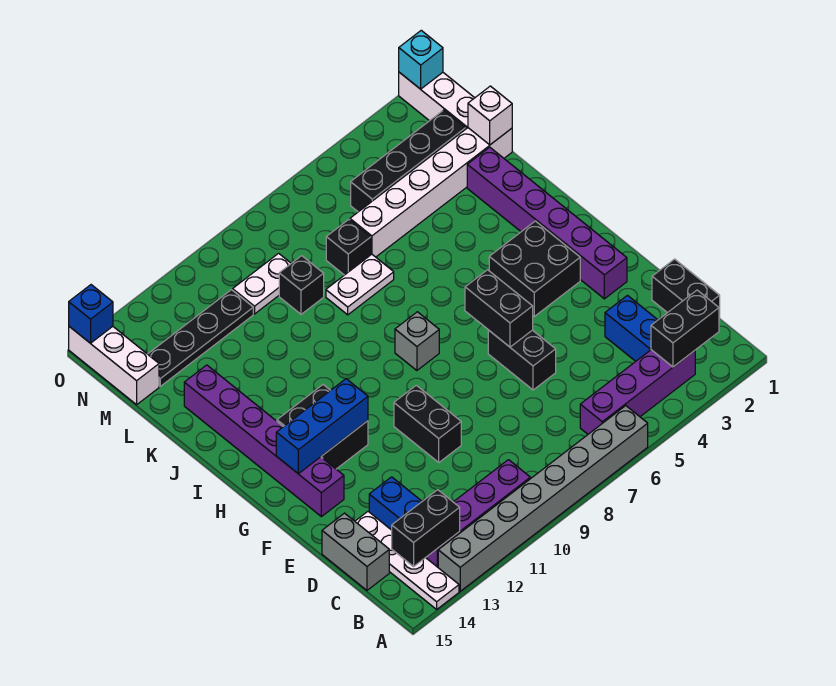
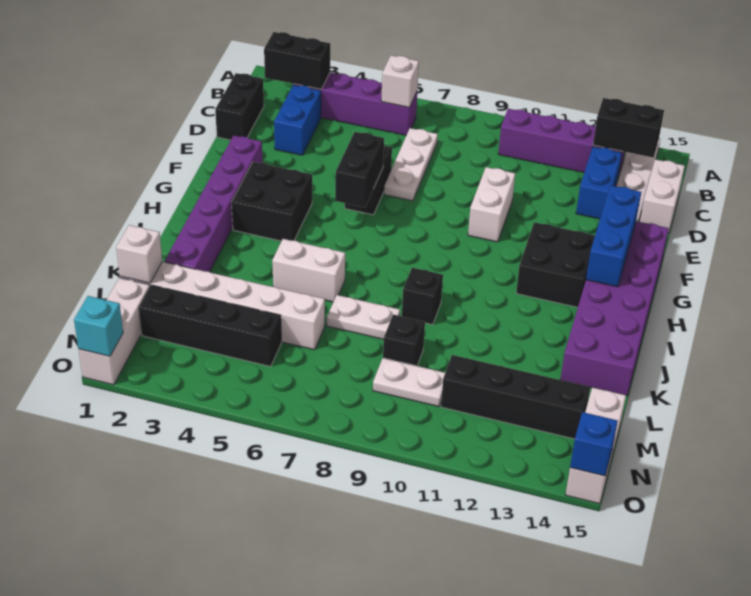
grey brick A6:A13 level 1 -> none
none -> white brick B6 level 2
none -> white plate C7:E7 level 1
grey brick C15:D15 level 1 -> white brick C15:D15 level 1
black brick E10:F10 level 1 -> white brick E10:F10 level 1
purple brick F14:K14 level 1 -> purple brick F14:K15 level 1
blue brick G12:G14 level 2 -> blue brick F14:H14 level 2
grey brick H8 level 1 -> none
none -> white brick J5:J6 level 1
black brick L7 level 1 -> black brick J9 level 1
black plate M11:M14 level 1 -> black brick M11:M14 level 1

